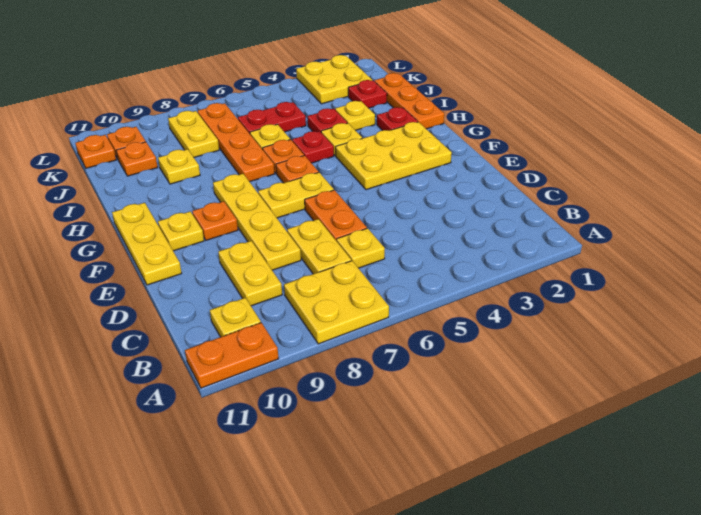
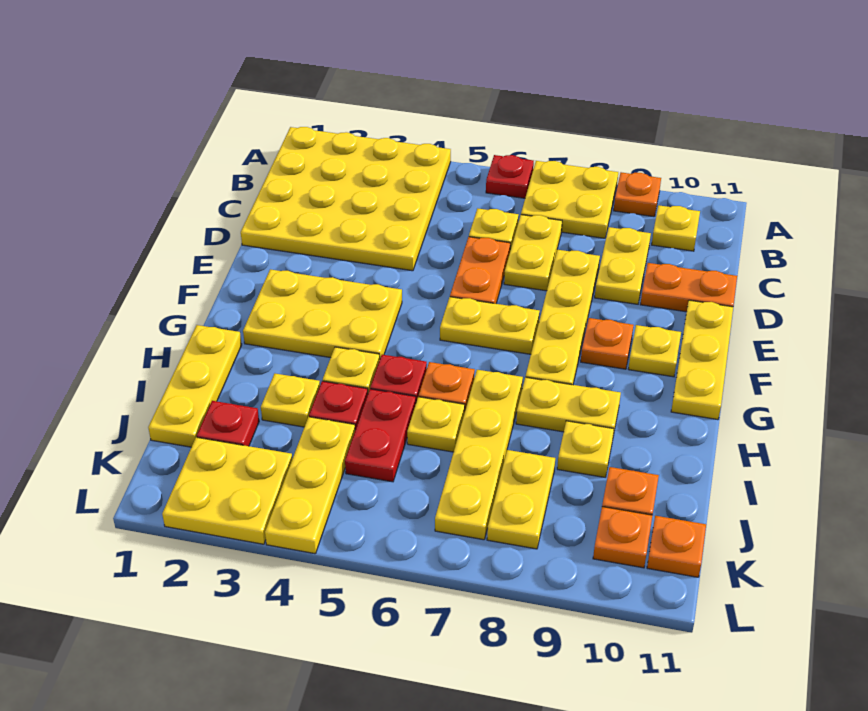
none -> yellow plate A1:D4 level 1
orange plate A10:A11 level 1 -> orange plate D10:D11 level 1
orange plate G6 level 1 -> orange plate A9 level 1
orange plate H1:J1 level 1 -> yellow plate H1:J1 level 1
red plate H2 level 1 -> red plate A6 level 1
orange plate H7:K7 level 1 -> yellow plate H7:K7 level 1
none -> yellow plate H8:H9 level 1
none -> yellow plate J4:L4 level 1
red plate J5:J6 level 1 -> red plate I5:J5 level 1

